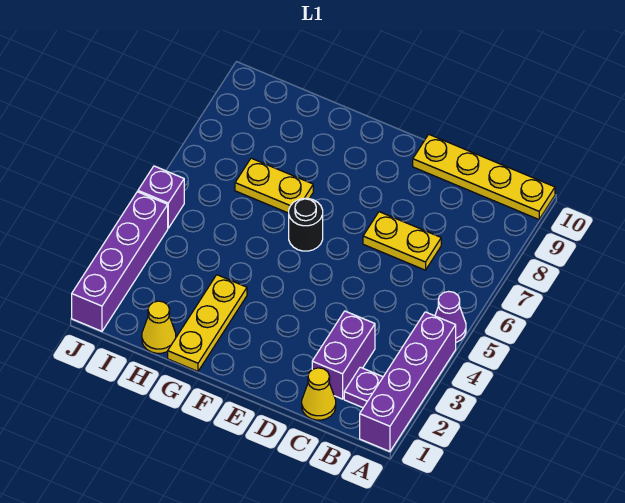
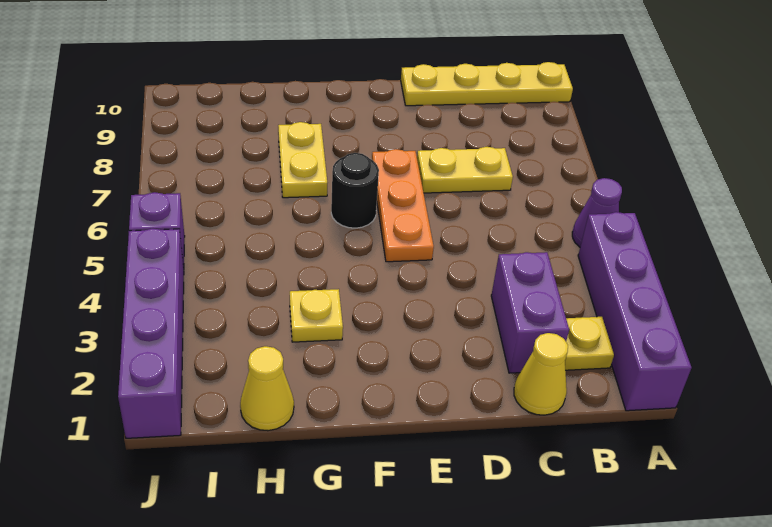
purple plate B2 level 1 -> yellow plate B2 level 1
none -> orange plate E5:E7 level 1
yellow plate G1:G3 level 1 -> yellow plate G3 level 1
yellow plate G7:H7 level 1 -> yellow plate G7:G8 level 1

